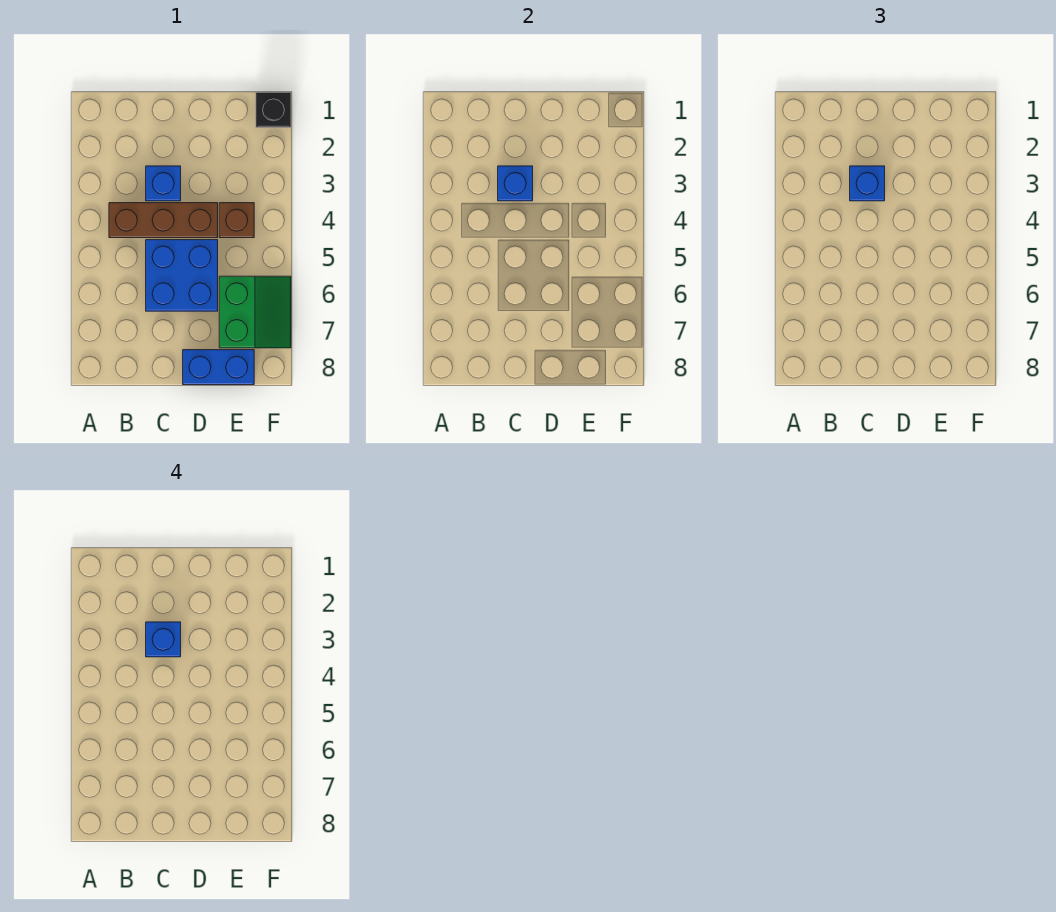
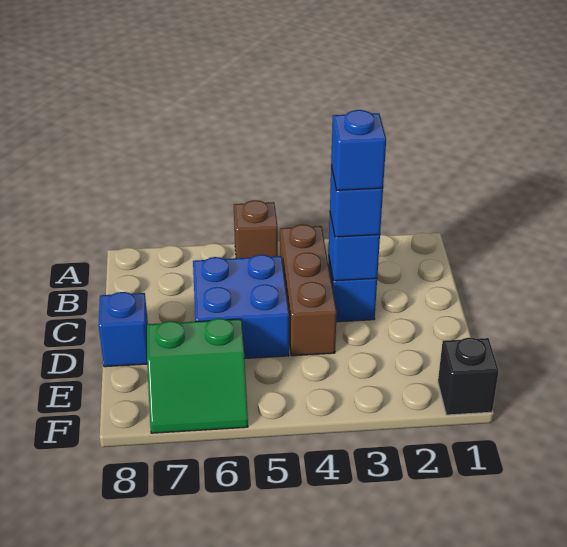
blue brick D8:E8 level 1 -> blue brick D8 level 1
brown brick E4 level 1 -> brown brick A5 level 1

